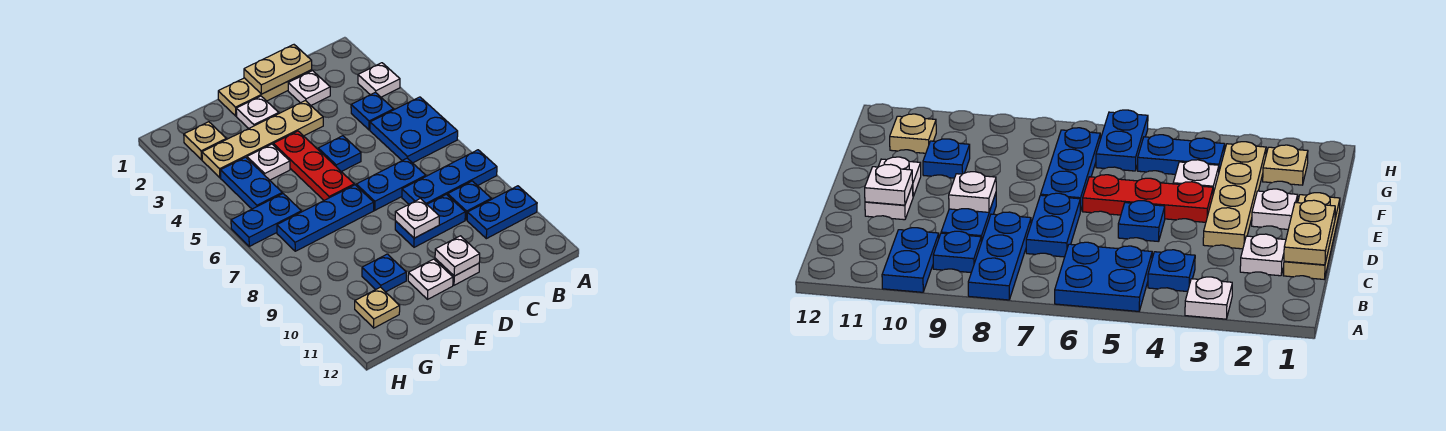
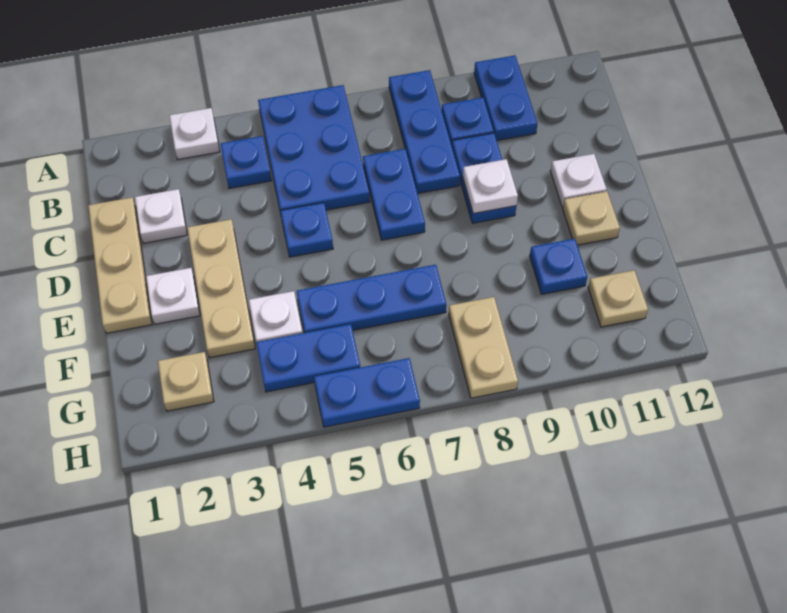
blue plate A5:B6 level 1 -> blue plate A5:C6 level 1
tan plate C1:D1 level 2 -> tan plate G8:H8 level 1
tan plate D3:G3 level 1 -> tan plate D3:F3 level 1
white plate D11 level 2 -> none
red plate E4:E6 level 1 -> none
blue plate E7:G7 level 1 -> blue plate F5:F7 level 1
white plate E11 level 1 -> tan plate E11 level 1
blue plate G6:H6 level 1 -> blue plate H5:H6 level 1

